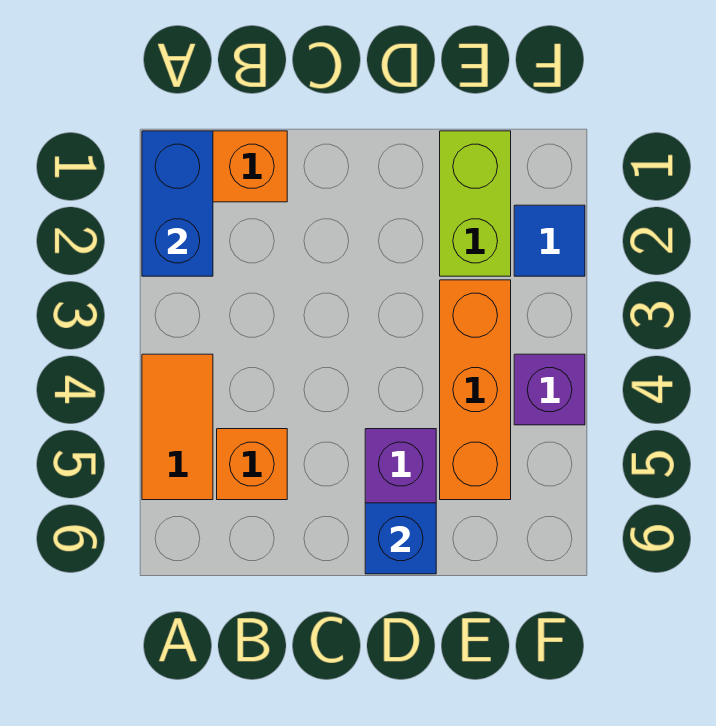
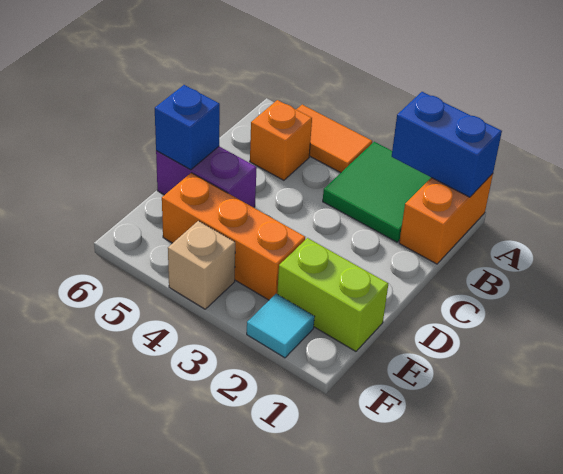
none -> green tile A2:B3 level 1
blue tile F2 level 1 -> cyan tile F2 level 1
purple brick F4 level 1 -> tan brick F4 level 1

